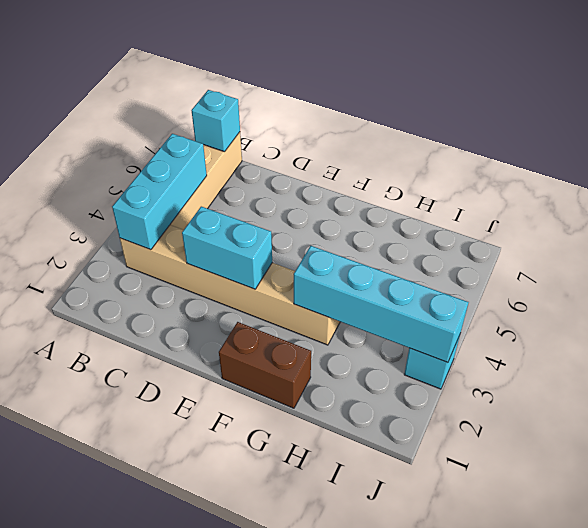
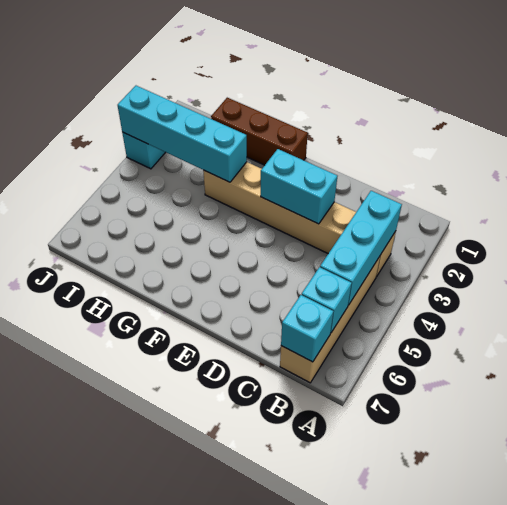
none -> cyan brick B6 level 2
brown brick F1:G1 level 1 -> brown brick F1:H1 level 1

